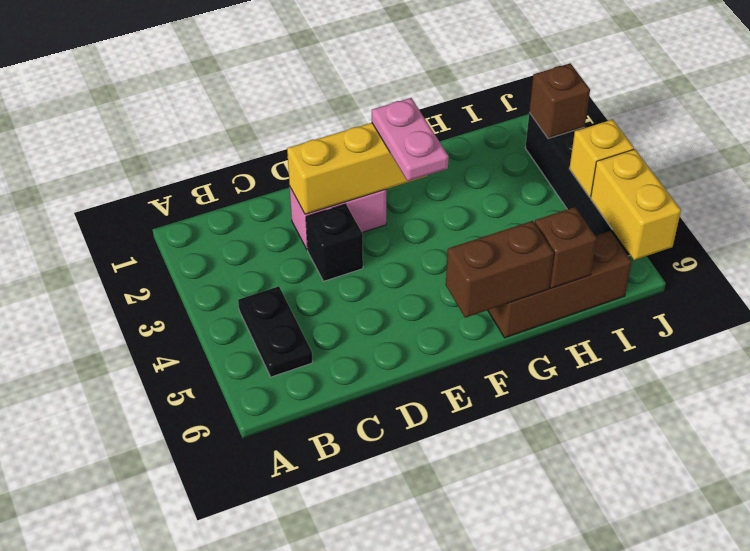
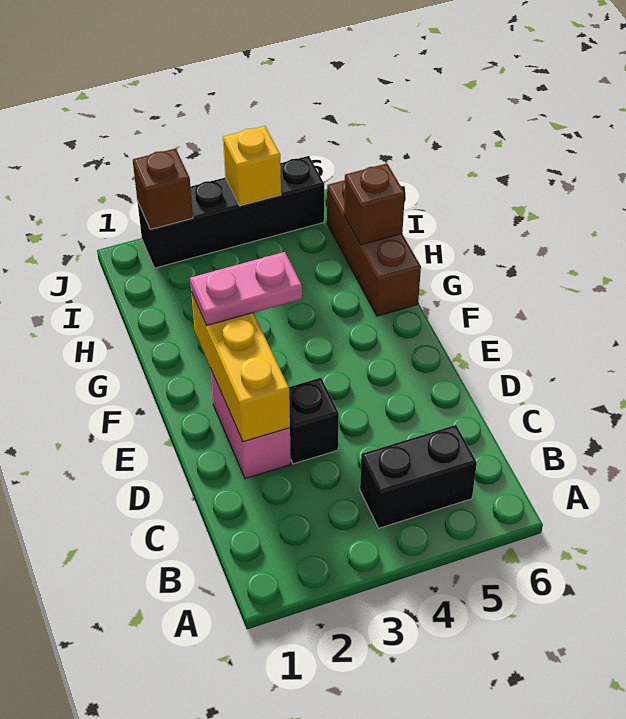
black plate B4:B5 level 1 -> black brick B4:B5 level 1
brown brick F6:G6 level 2 -> none
yellow brick J5:J6 level 2 -> none

